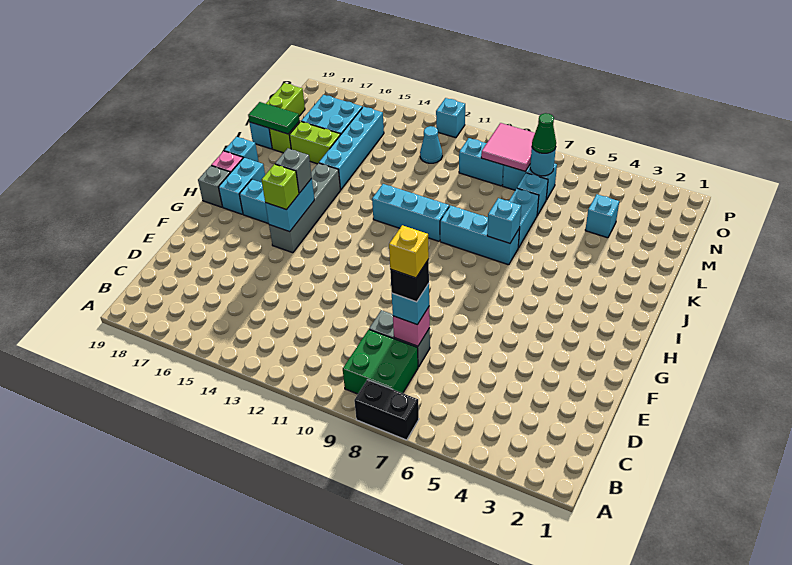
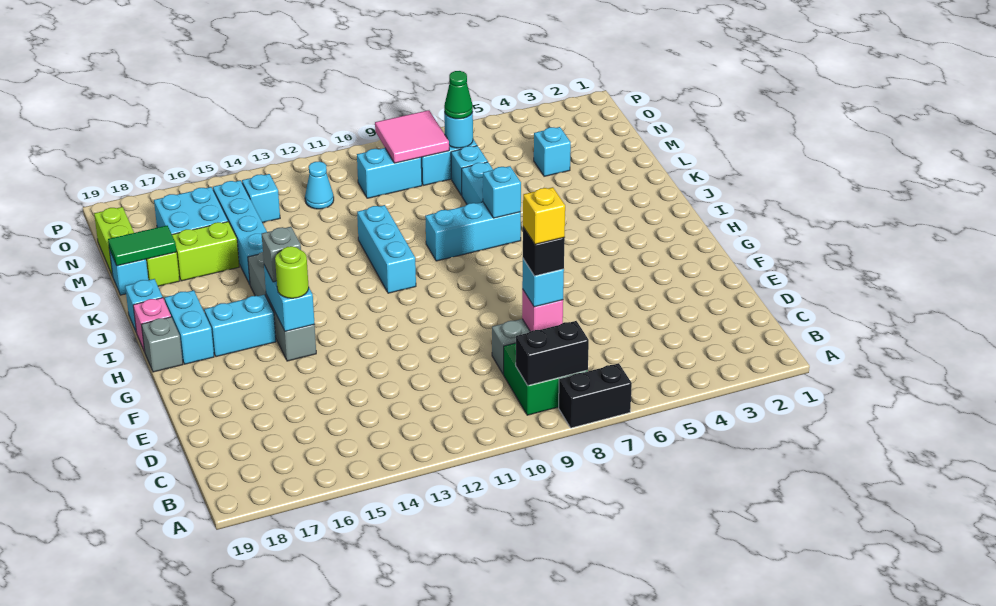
none -> black brick B8:B9 level 2
lime brick G15 level 3 -> lime round brick G15 level 3
cyan brick J10:J12 level 1 -> cyan brick I11:K11 level 1
cyan brick P12 level 1 -> cyan brick N14 level 1

